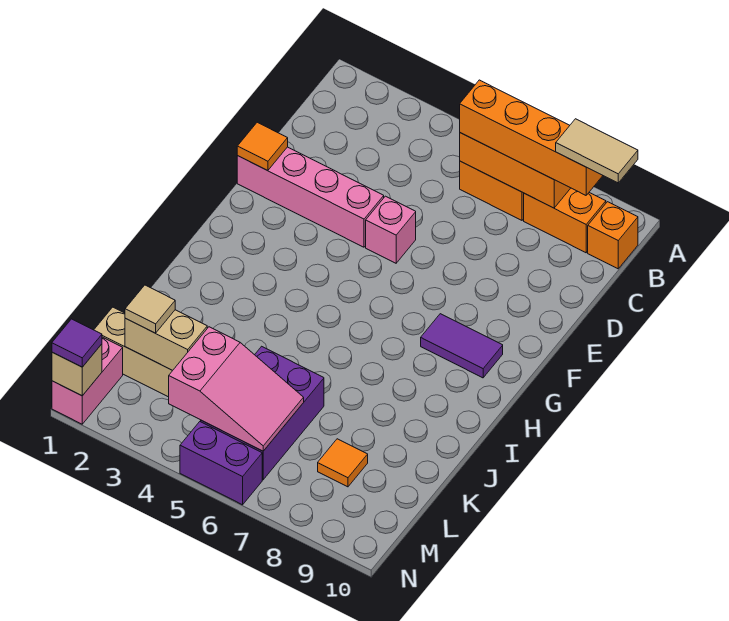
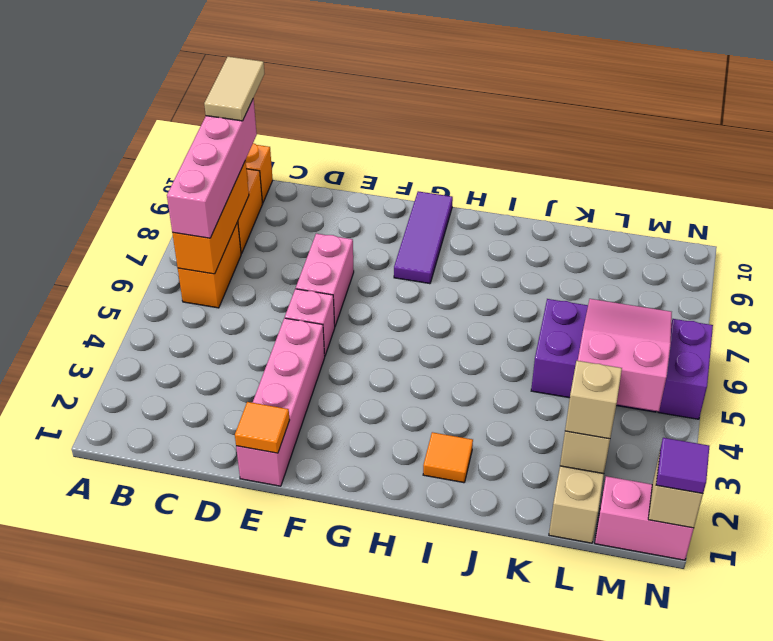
orange brick B6:B9 level 3 -> pink brick B6:B9 level 3
none -> pink brick E6:E7 level 1
purple tile G8:G9 level 1 -> purple tile G8:G10 level 1
tan tile L2 level 3 -> tan brick L2 level 3
orange tile L8 level 1 -> orange tile I2 level 1

